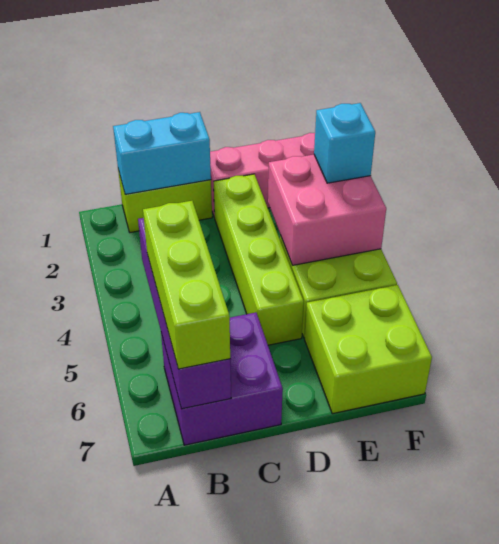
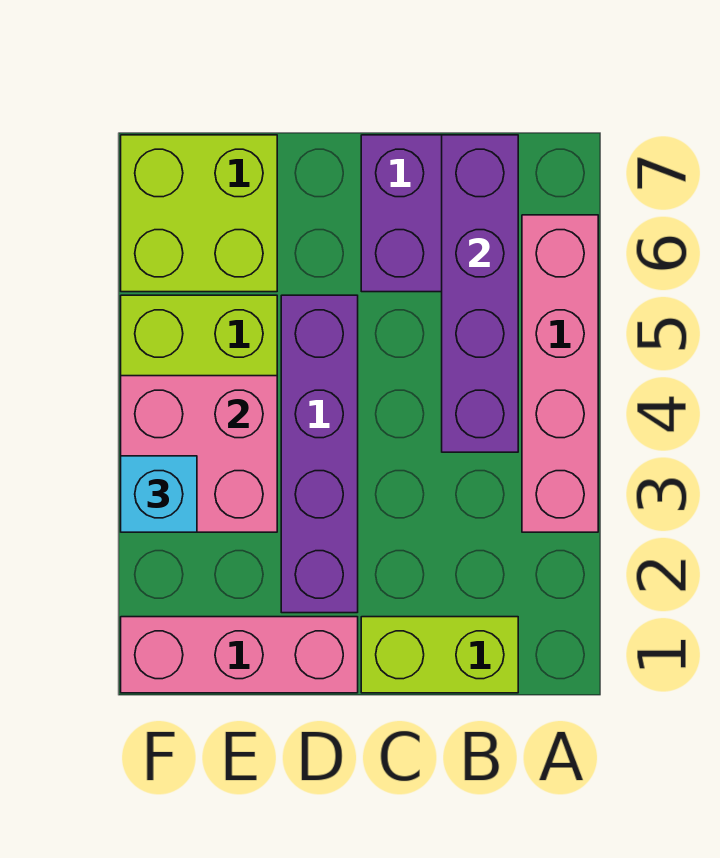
none -> pink brick A3:A6 level 1
cyan brick B1:C1 level 2 -> none
lime brick B5:B7 level 3 -> none
lime brick D2:D5 level 1 -> purple brick D2:D5 level 1

